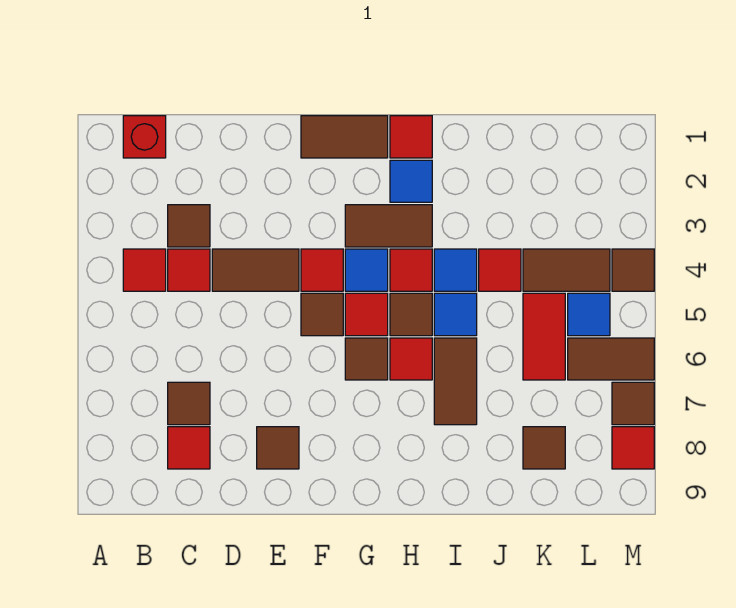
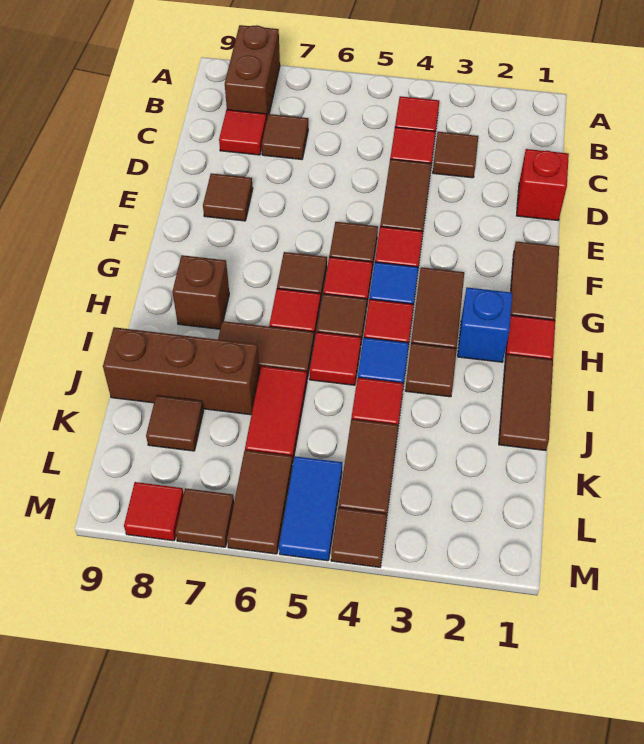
none -> brown brick A8:B8 level 1
red brick B1 level 1 -> red brick D1 level 1
blue tile H2 level 1 -> blue brick H2 level 1
none -> brown brick H8 level 1
none -> brown tile I1:J1 level 1
none -> brown tile I3 level 1
blue tile I5 level 1 -> red tile I5 level 1
none -> brown brick J7:J9 level 1
red tile K5:K6 level 1 -> red tile J6:K6 level 1
blue tile L5 level 1 -> blue tile L5:M5 level 1

